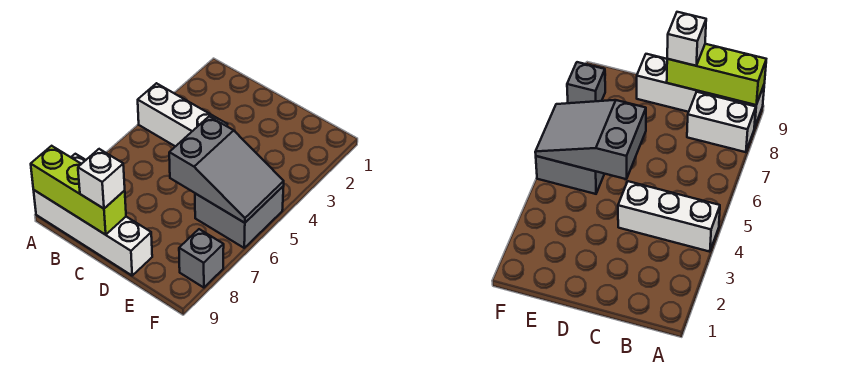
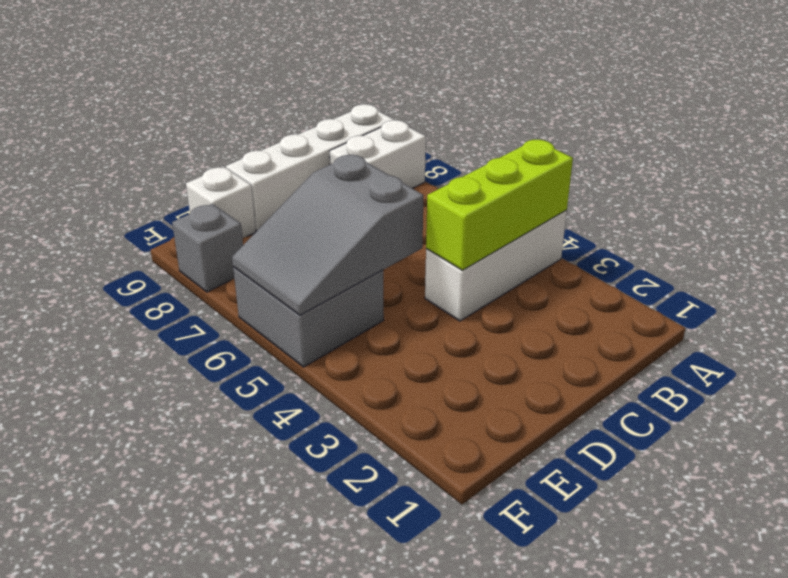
lime brick A9:C9 level 2 -> lime brick A4:C4 level 2
white brick C9 level 3 -> white brick E9 level 1

